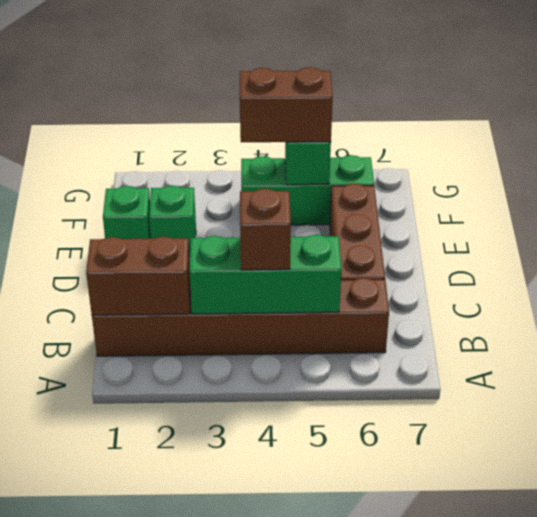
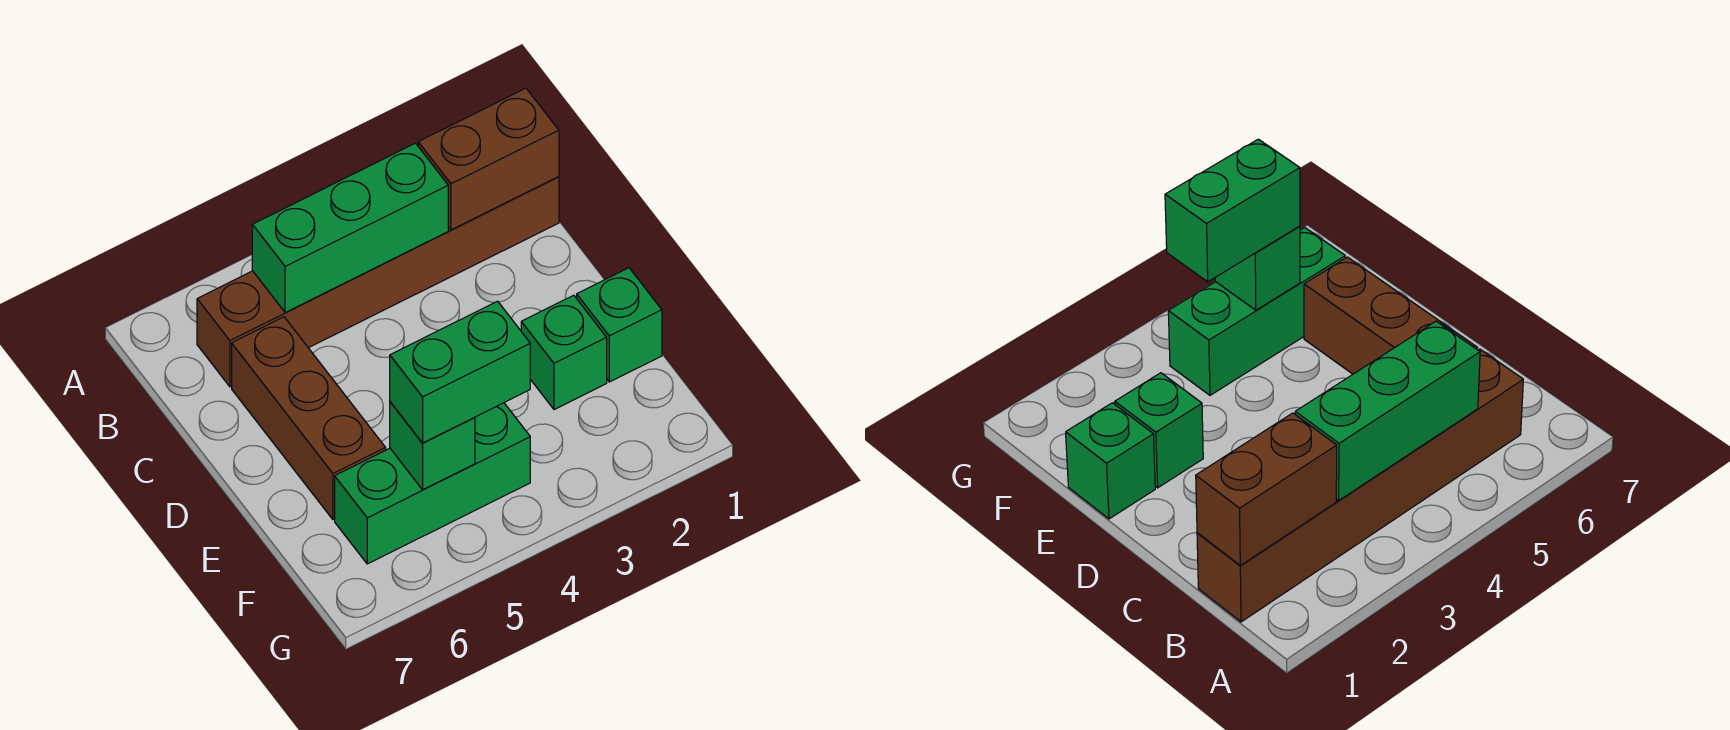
brown brick B4 level 3 -> none
brown brick F4:F5 level 3 -> green brick F4:F5 level 3

